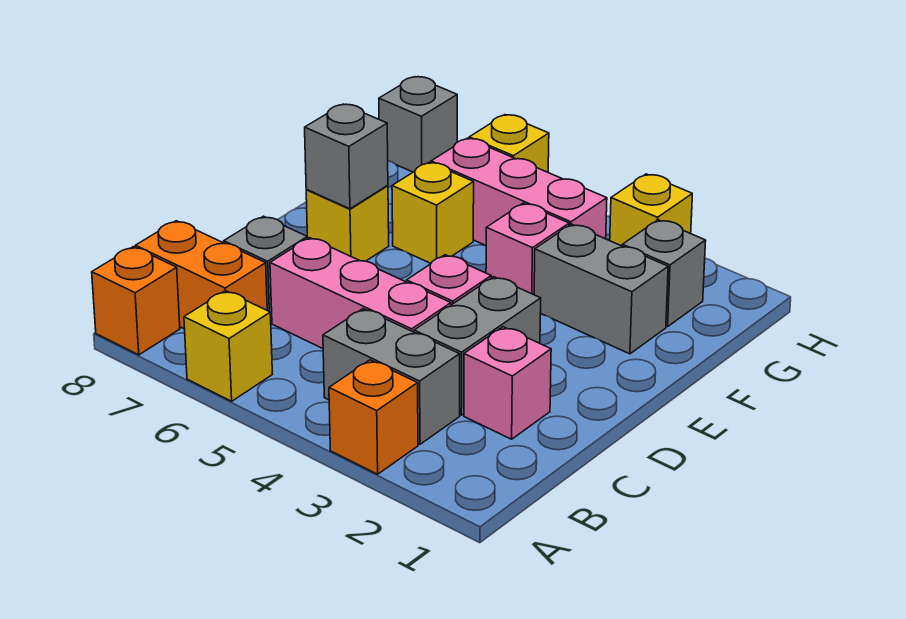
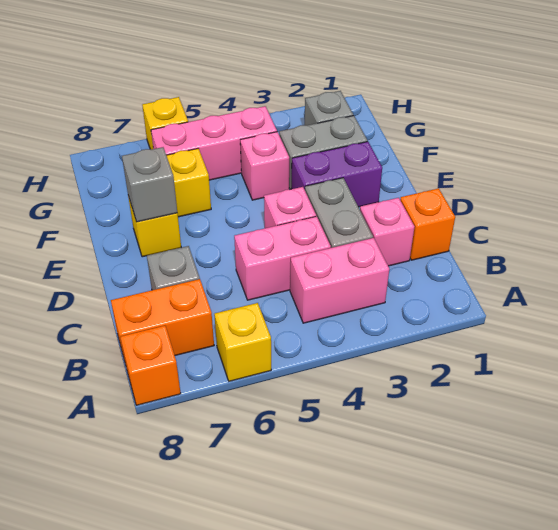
orange brick A3 level 1 -> orange brick C1 level 1
grey brick B3:B4 level 1 -> pink brick B3:B4 level 1
pink brick C4:C6 level 1 -> pink brick C4:C5 level 1
none -> purple brick E2:E3 level 1
yellow brick H3 level 1 -> none
grey brick H8 level 1 -> none

